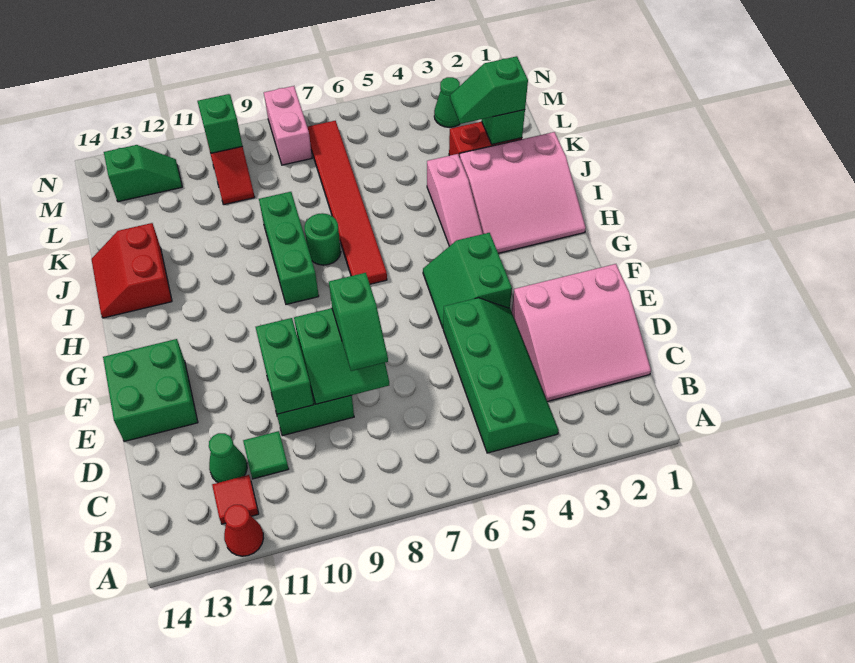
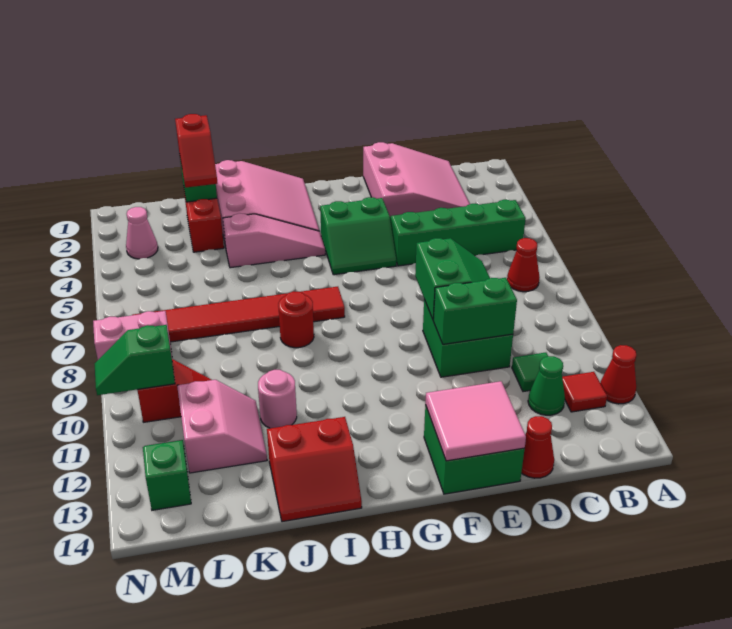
none -> red cone B7 level 1
green slope D8:E8 level 3 top E -> none
none -> red cone D14 level 1
none -> pink tile E13:F14 level 2
green brick H9:J9 level 1 -> none
green round brick I8 level 1 -> red round brick I8 level 1
none -> pink round brick J11 level 1
green slope K2:K3 level 3 top 2 -> red slope K2:K3 level 3 top 2
none -> pink slope K11:L12 level 1 top L
green cone M3 level 1 -> pink cone M3 level 1

